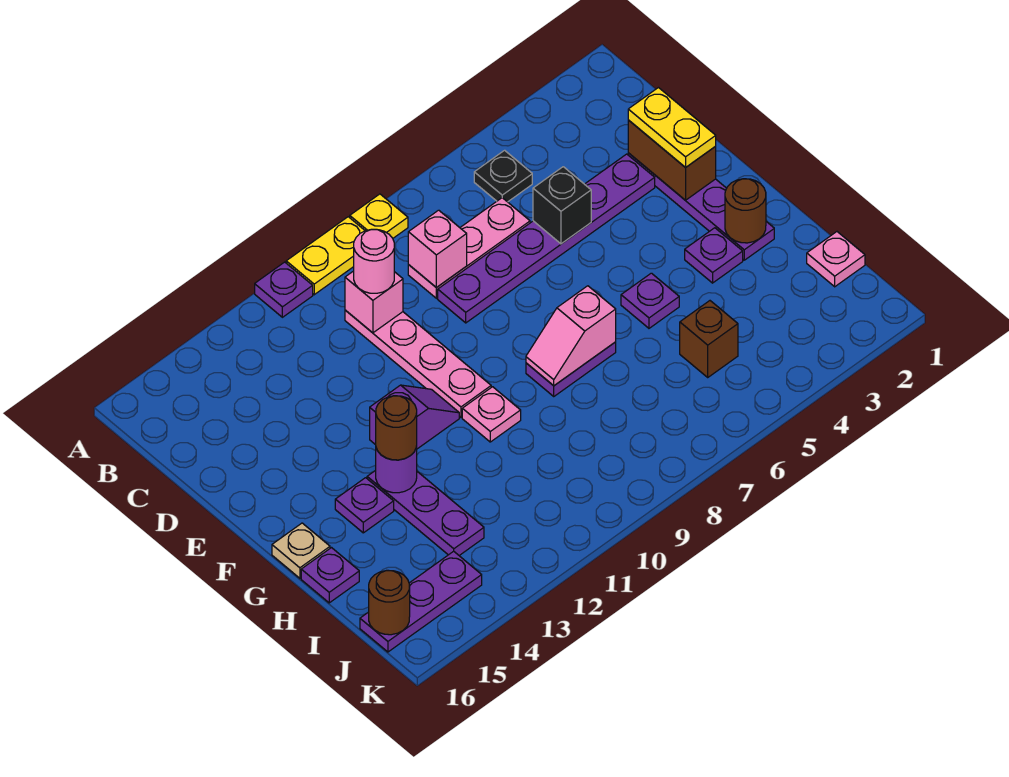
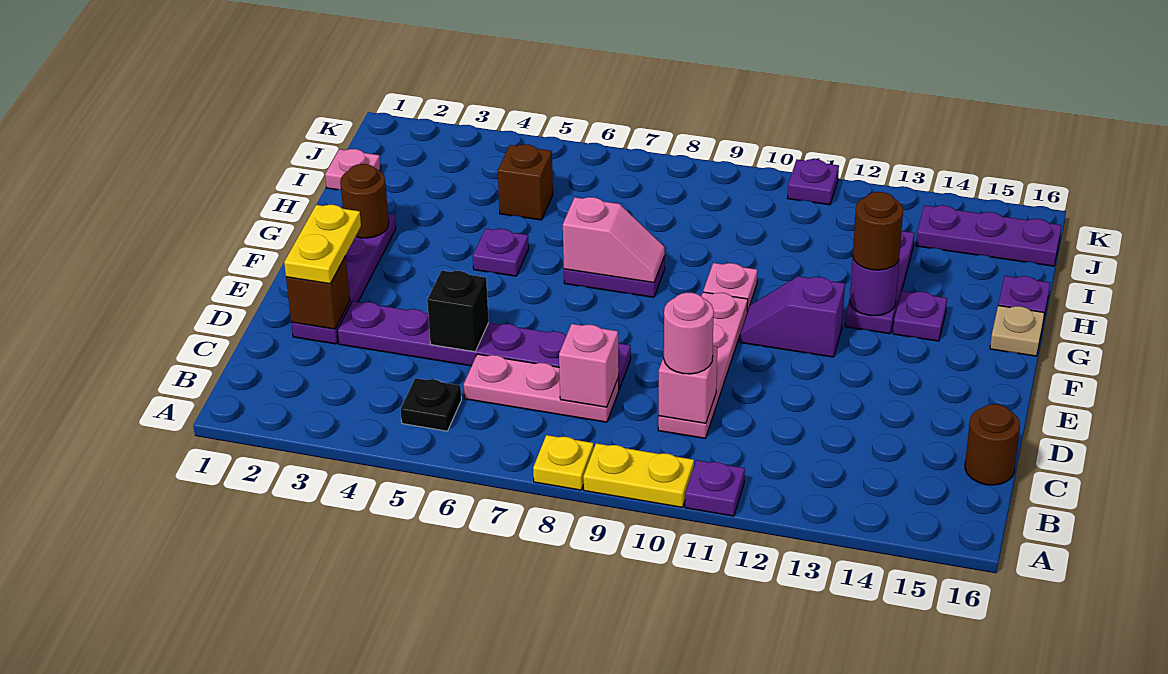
brown brick D2:E2 level 2 -> brown brick D2 level 2
purple plate G3 level 1 -> purple plate K11 level 1
brown round brick J16 level 2 -> brown round brick C16 level 1

